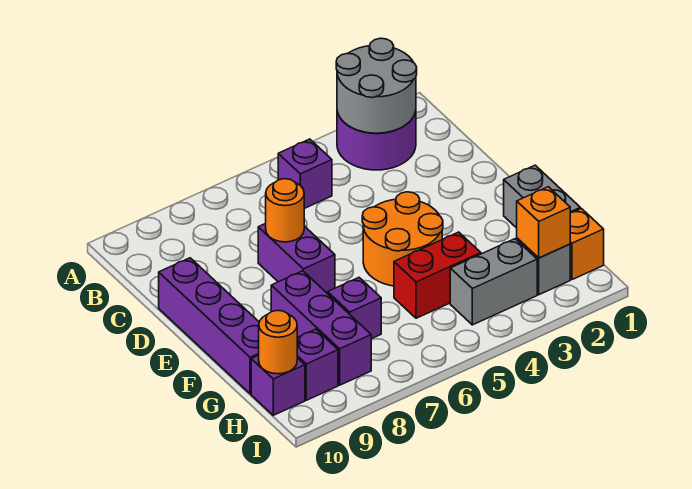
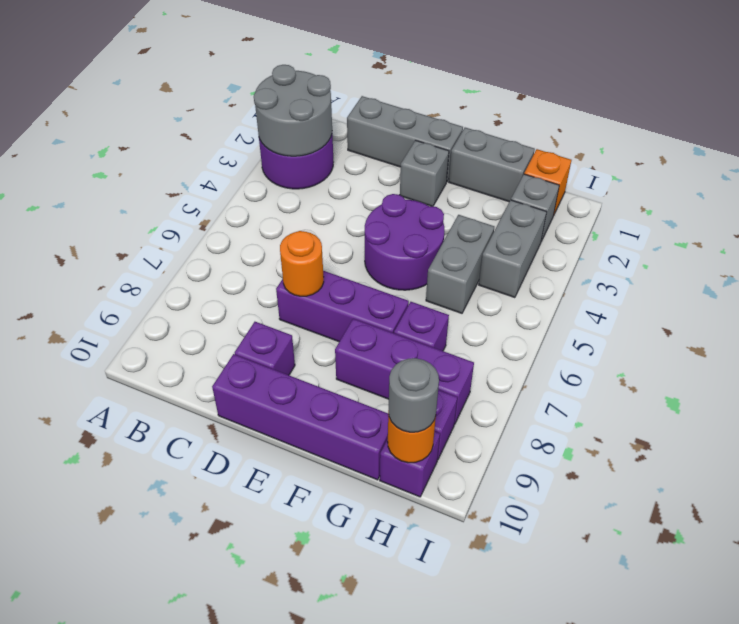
purple brick B5 level 1 -> purple brick D9 level 1
none -> grey brick C1:E1 level 1
purple brick D7:E7 level 1 -> purple brick D7:F7 level 1
none -> grey brick E2 level 1
orange round brick E4:F5 level 1 -> purple round brick E4:F5 level 1
red brick G4:G5 level 1 -> grey brick G4:G5 level 1
orange brick H2 level 2 -> none
none -> grey round brick H10 level 3

